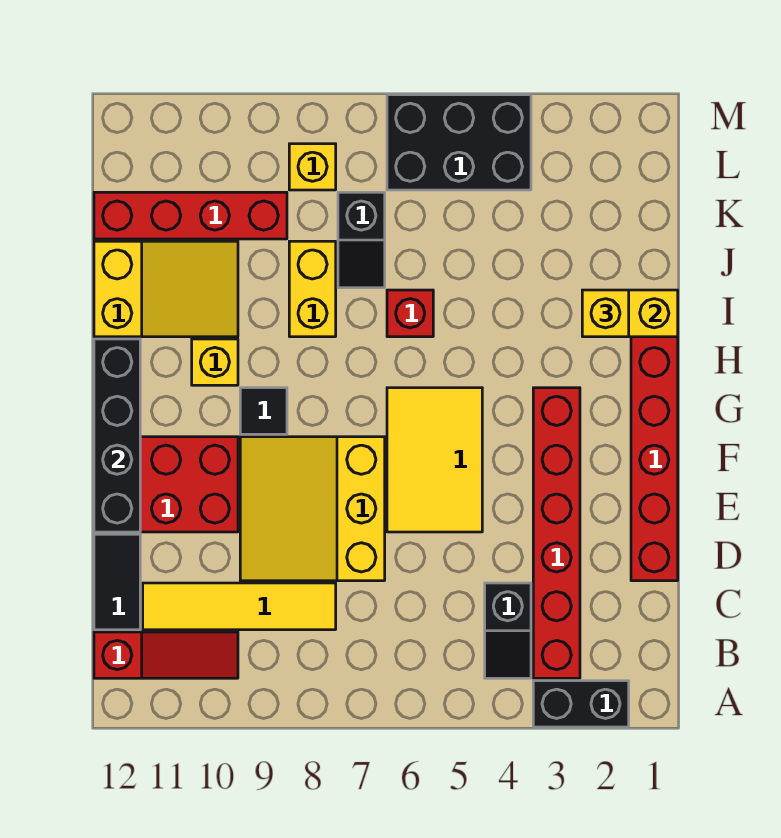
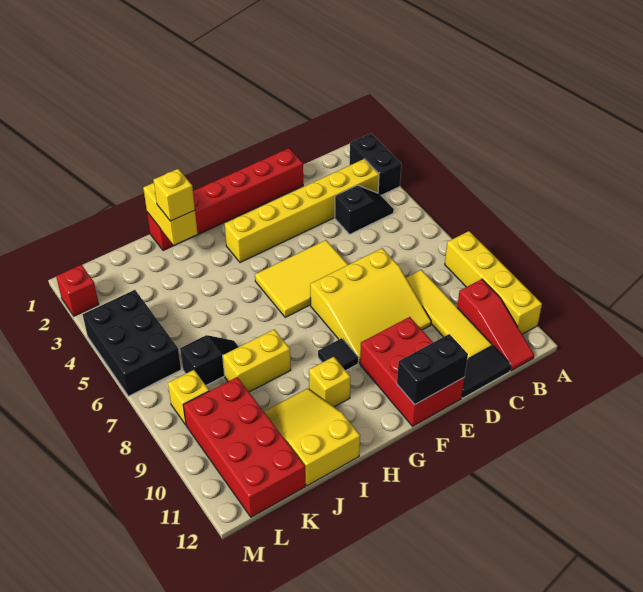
none -> yellow brick A8:A11 level 1
red brick B3:G3 level 1 -> yellow brick B3:G3 level 1
red slope B10:B12 level 1 top 12 -> red slope B10:B12 level 1 top 10
black brick E12:H12 level 2 -> black brick E12:F12 level 2
red brick I6 level 1 -> red brick M2 level 1
red brick K9:K12 level 1 -> red brick K9:L12 level 1

